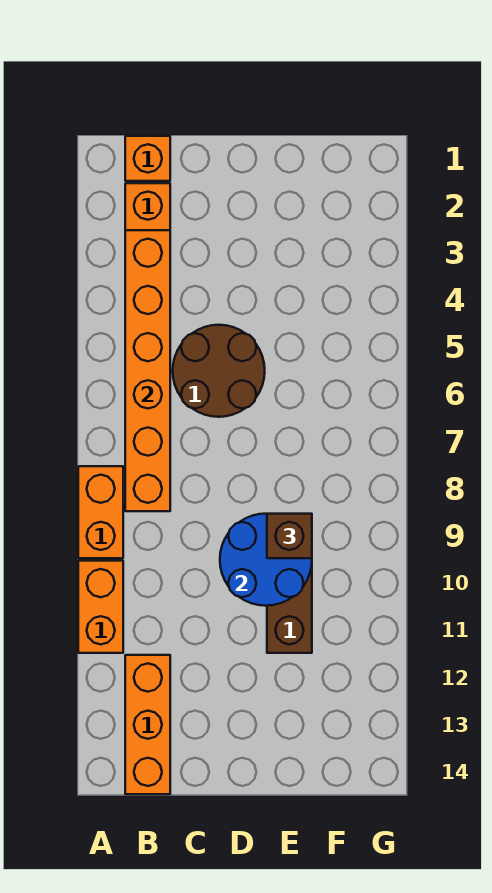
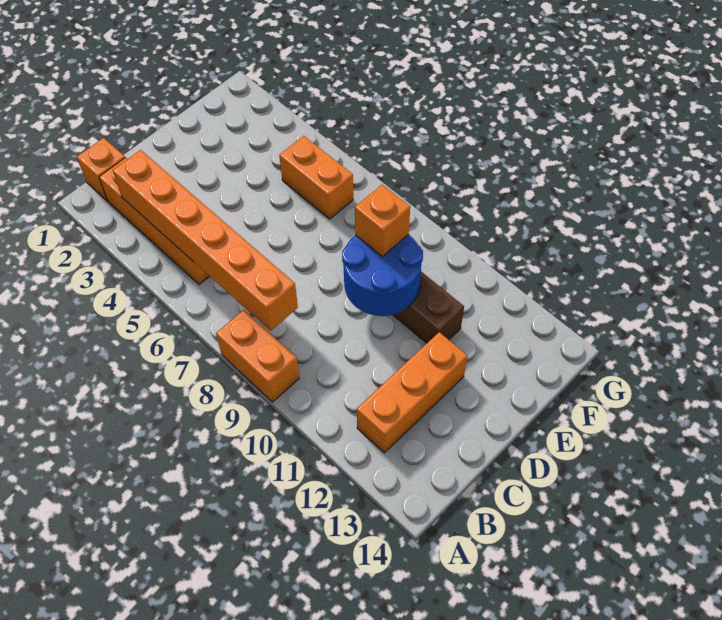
orange brick A10:A11 level 1 -> orange brick F5:F6 level 1
orange brick B12:B14 level 1 -> orange brick B12:D12 level 1
brown round brick C5:D6 level 1 -> none
brown brick E9 level 3 -> orange brick E9 level 3

